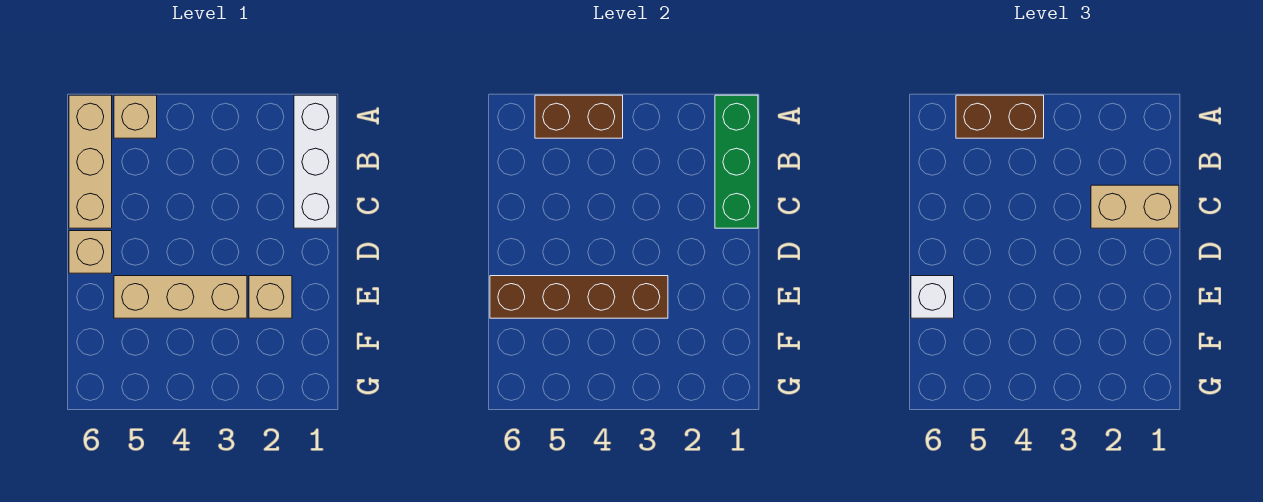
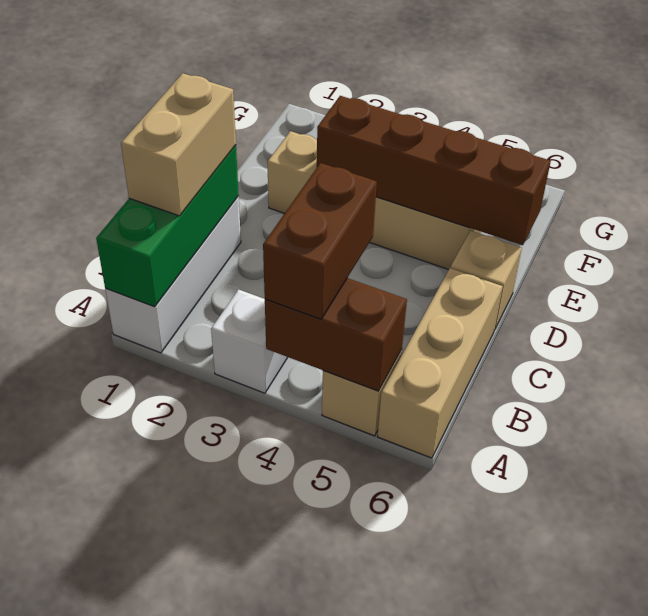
brown brick A4:A5 level 3 -> brown brick A4:B4 level 3
tan brick C1:C2 level 3 -> tan brick B1:C1 level 3
white brick E6 level 3 -> white brick A3 level 1

